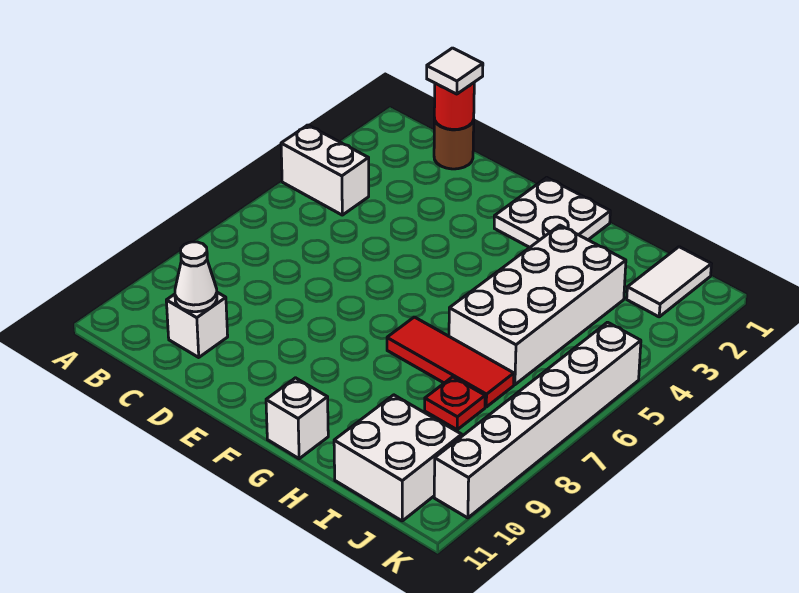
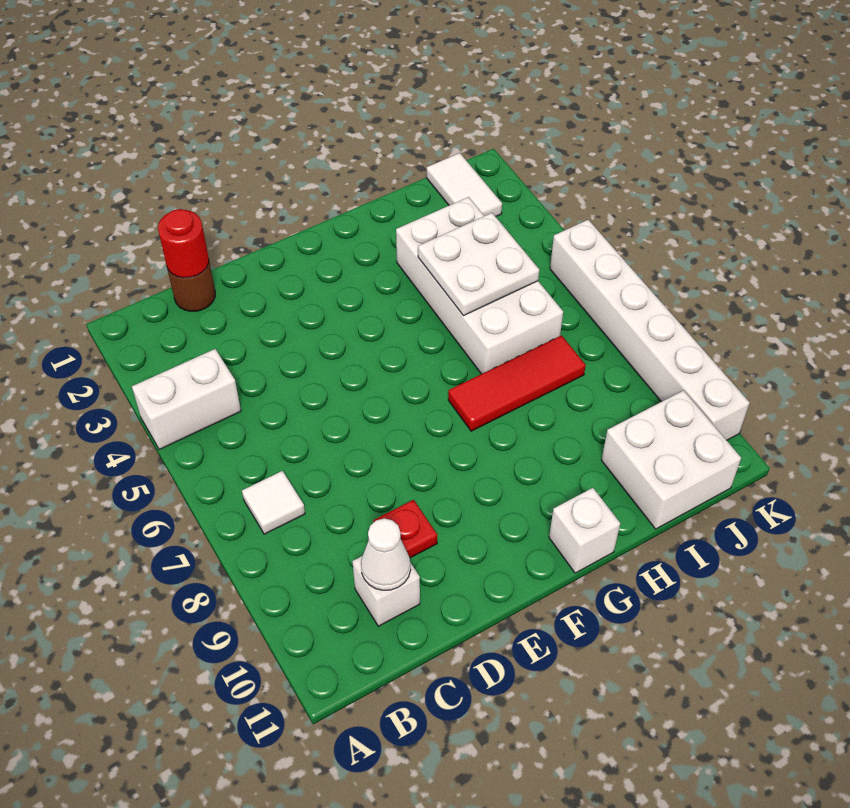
white tile C1 level 3 -> white tile B7 level 1
white plate F1:G2 level 1 -> white plate H4:I5 level 2
red plate I8 level 1 -> red plate D9 level 1

